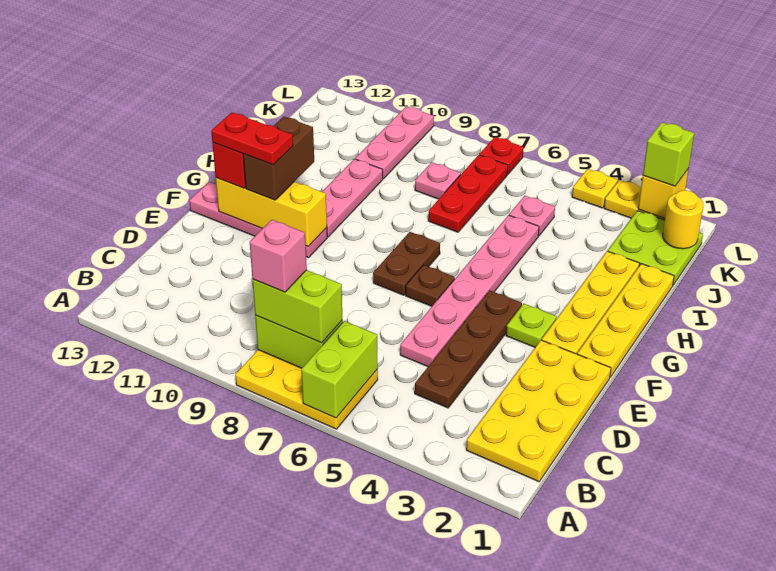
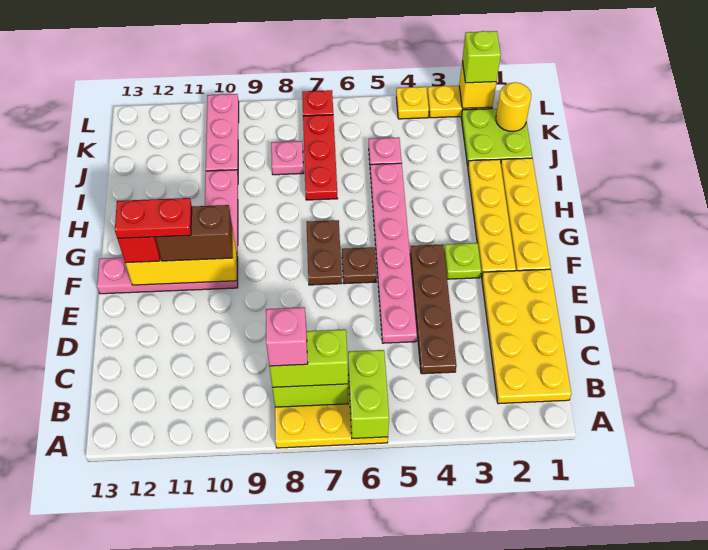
brown brick F11:G11 level 3 -> brown brick F10:F11 level 3

